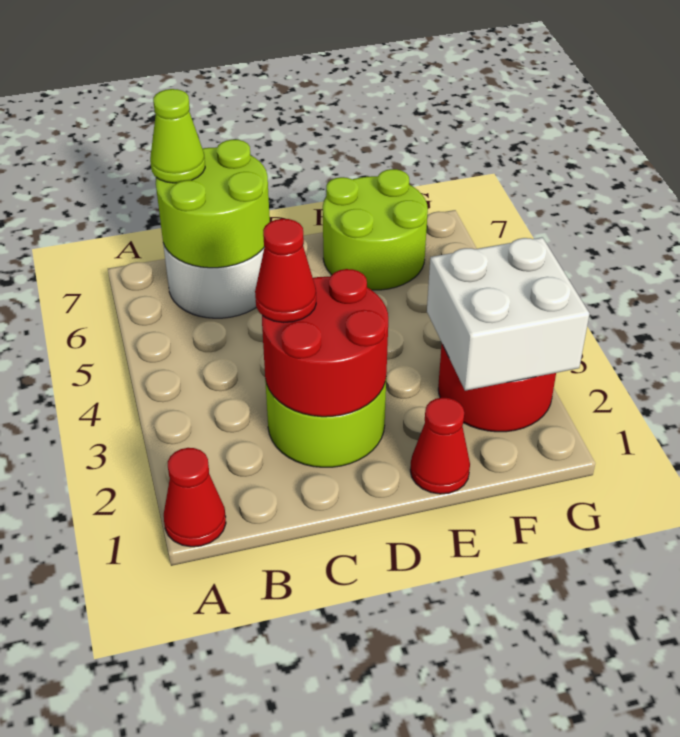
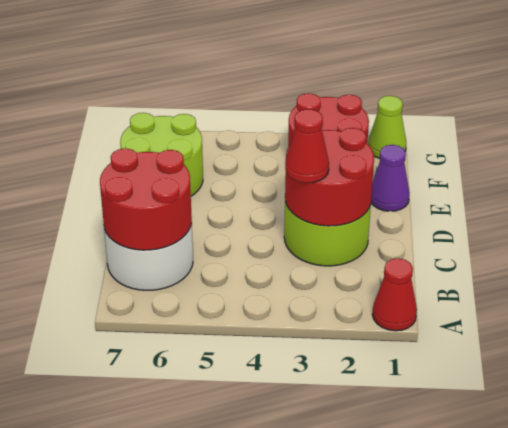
lime round brick B6:C7 level 2 -> red round brick B6:C7 level 2
lime cone B7 level 3 -> lime cone G1 level 1
red cone E1 level 1 -> purple cone E1 level 1
white brick F2:G3 level 2 -> none

